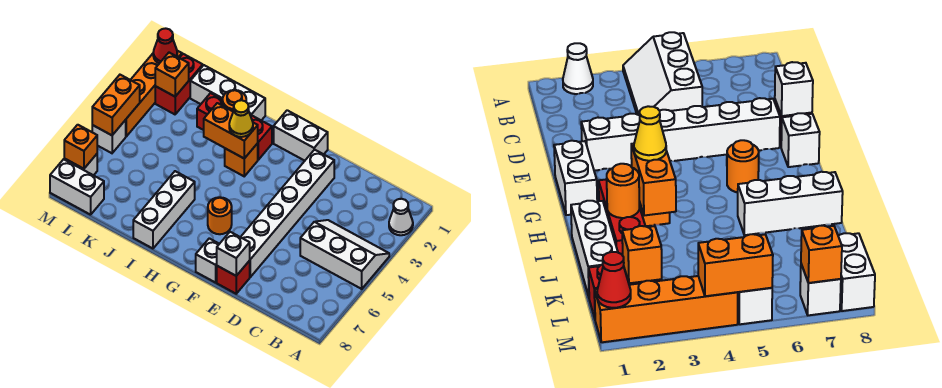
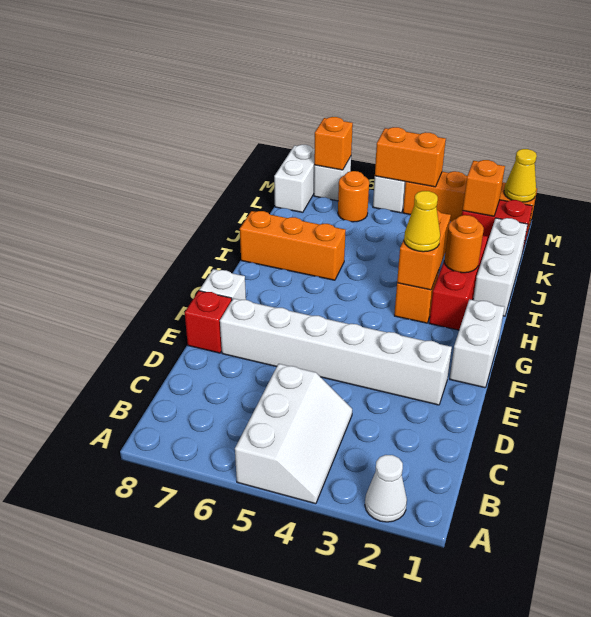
white brick E8 level 2 -> none
orange round brick G6 level 1 -> orange round brick L6 level 1
white brick I6:I8 level 1 -> orange brick I6:I8 level 1
red cone M1 level 2 -> yellow cone M1 level 2

